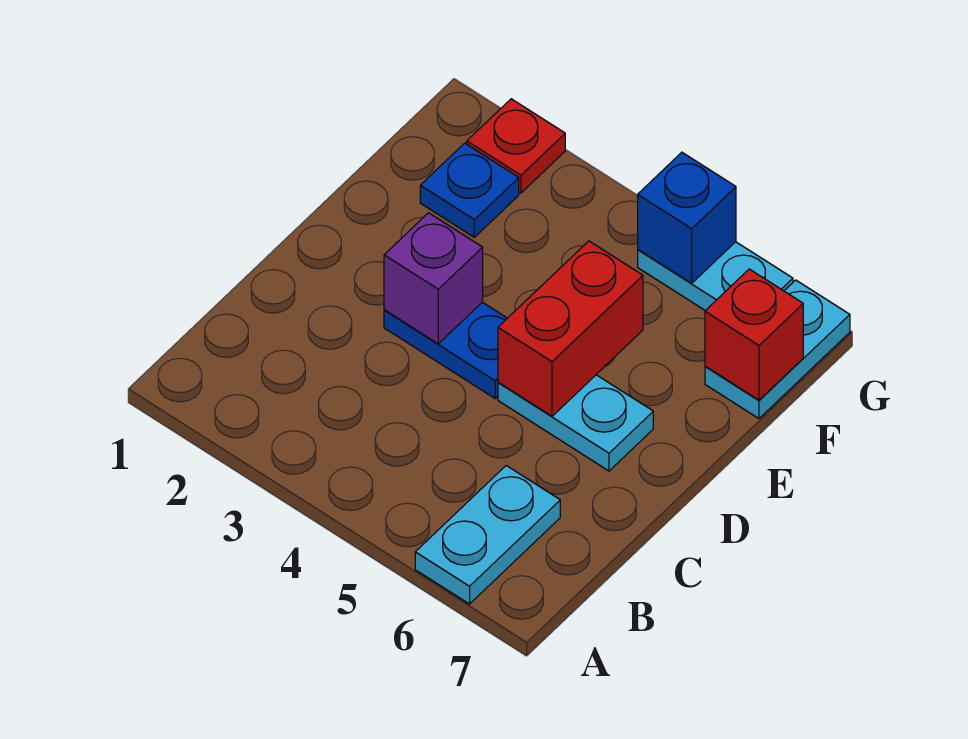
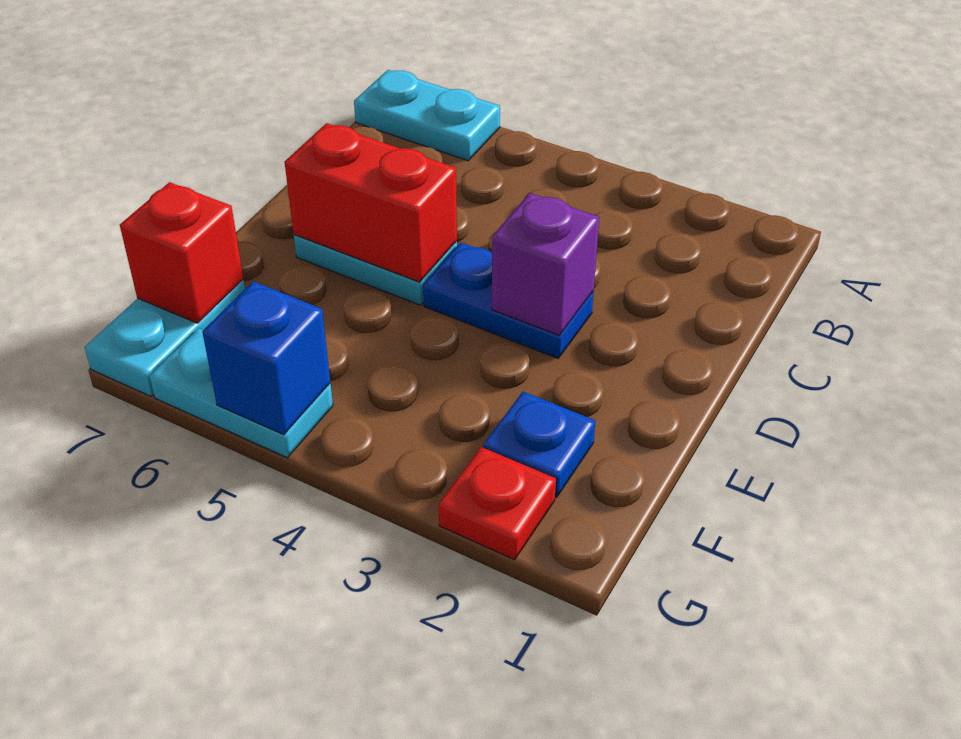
cyan plate A6:B6 level 1 -> cyan plate A6:A7 level 1
red brick D5:E5 level 2 -> red brick D5:D6 level 2

